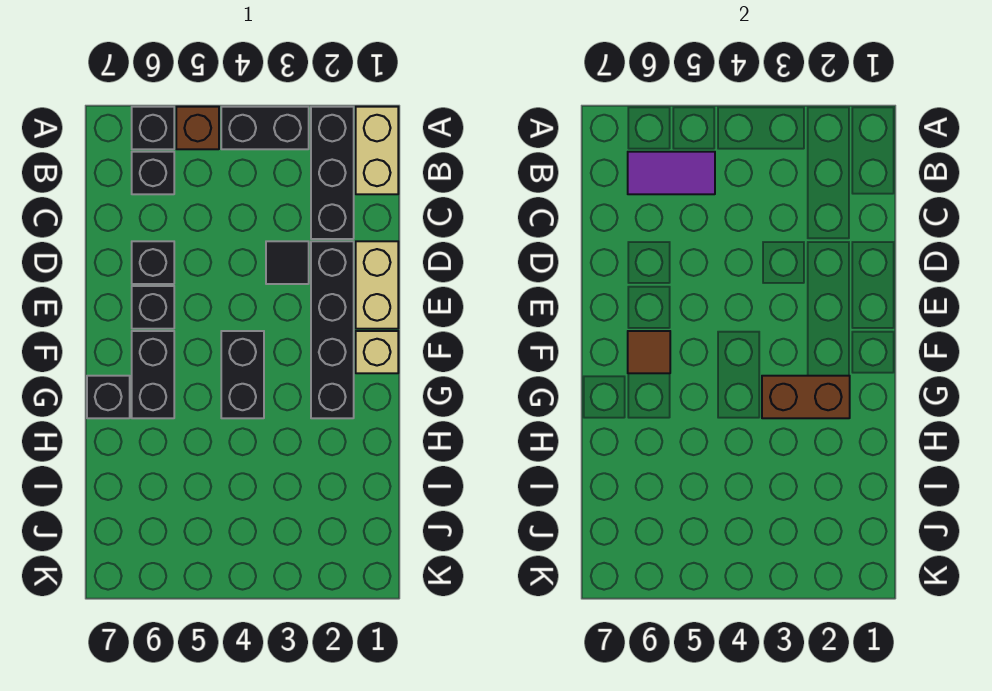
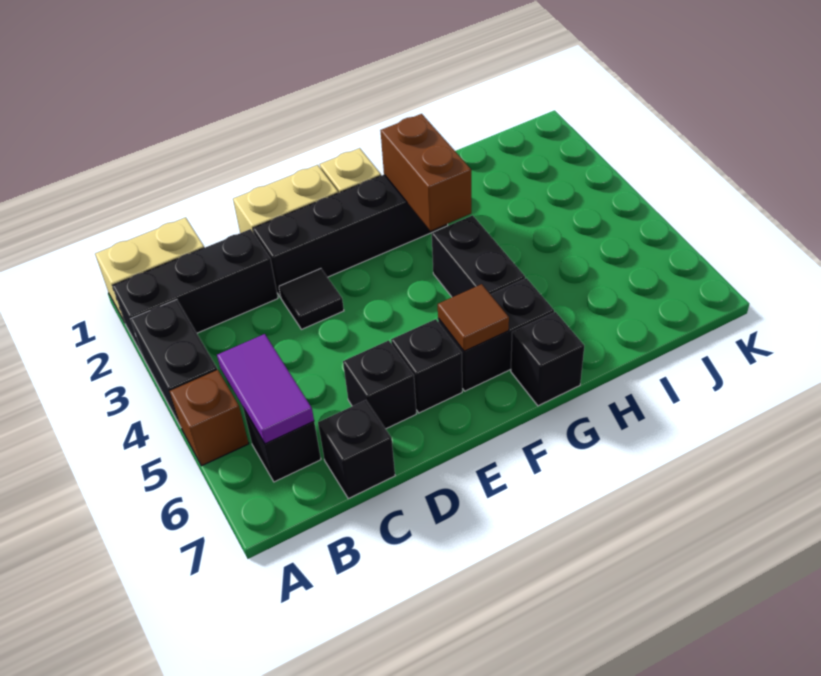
black brick A6 level 1 -> black brick C7 level 1
black brick F4:G4 level 1 -> black brick G4:G5 level 1

